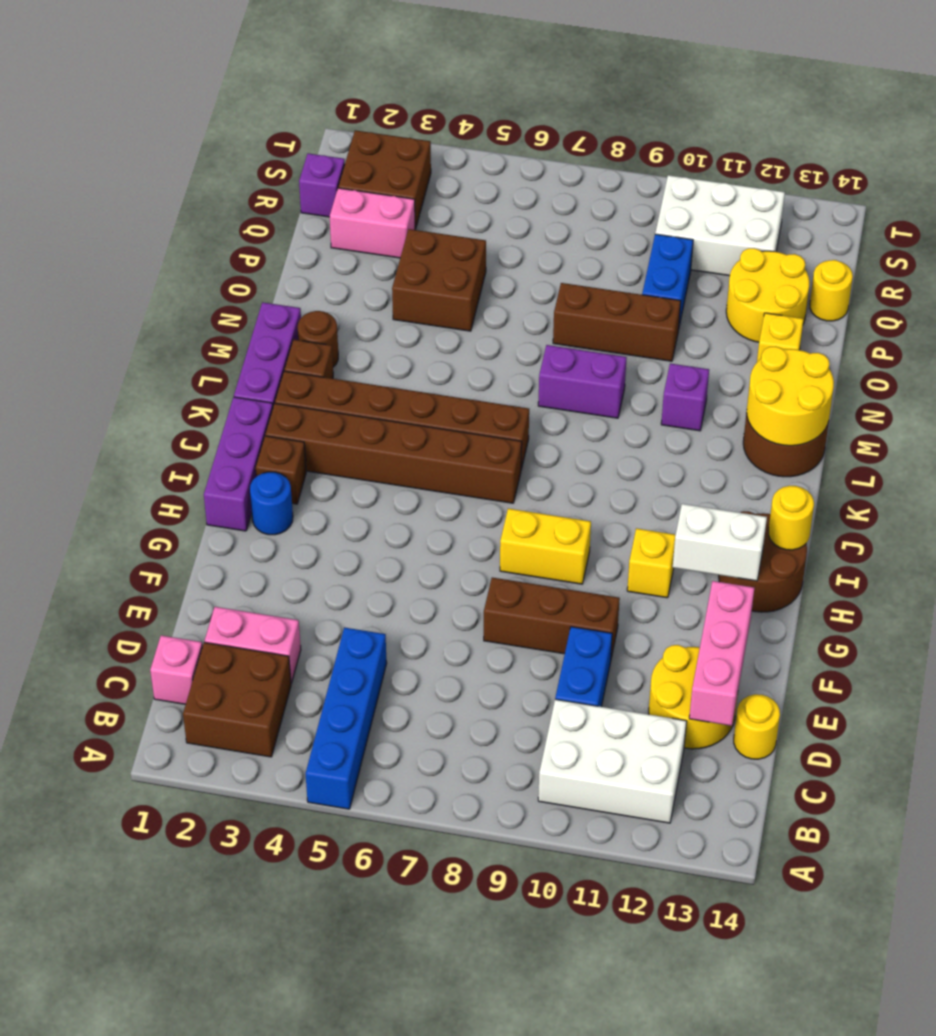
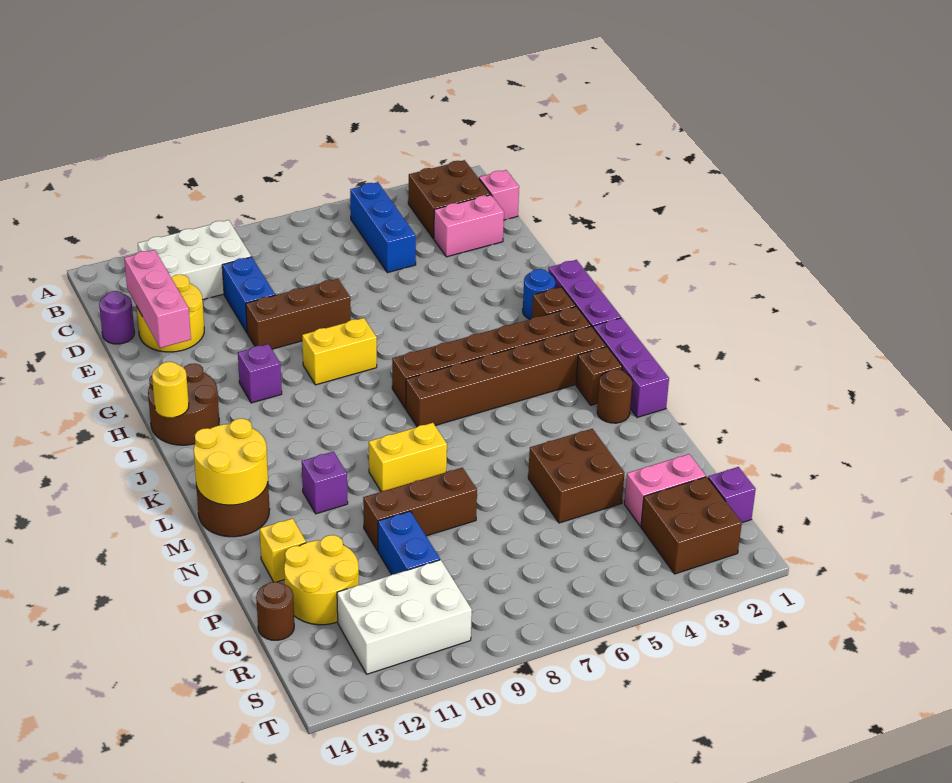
blue brick A5:D5 level 1 -> blue brick B5:D5 level 1
yellow round brick D14 level 1 -> purple round brick D14 level 1
yellow brick H11 level 1 -> purple brick H11 level 1
white brick H12:H13 level 2 -> none
purple brick M8:M9 level 1 -> yellow brick M8:M9 level 1
yellow round brick Q14 level 1 -> brown round brick Q14 level 1

